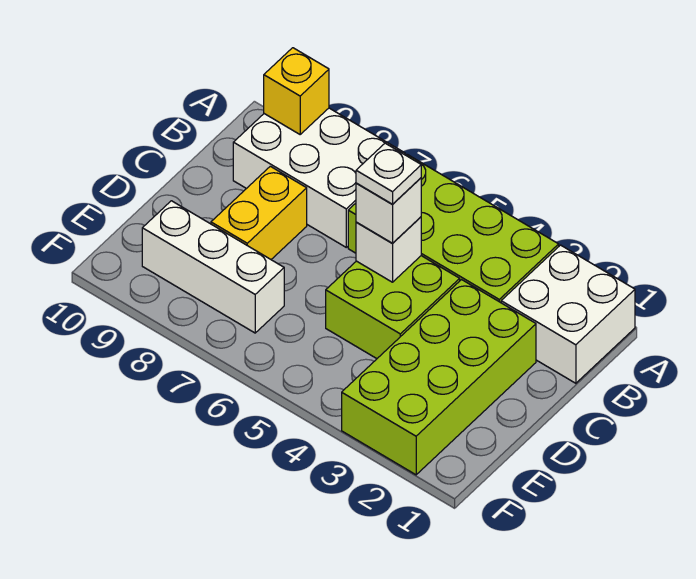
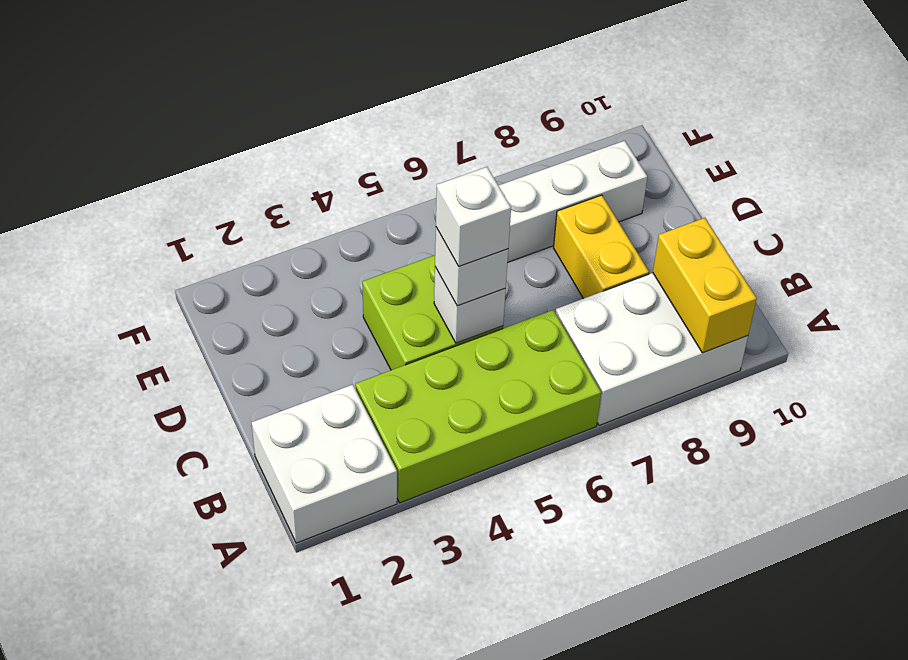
yellow brick A9 level 2 -> yellow brick A9:B9 level 2
lime brick C2:F3 level 1 -> none
white plate C5 level 4 -> white brick C5 level 4

